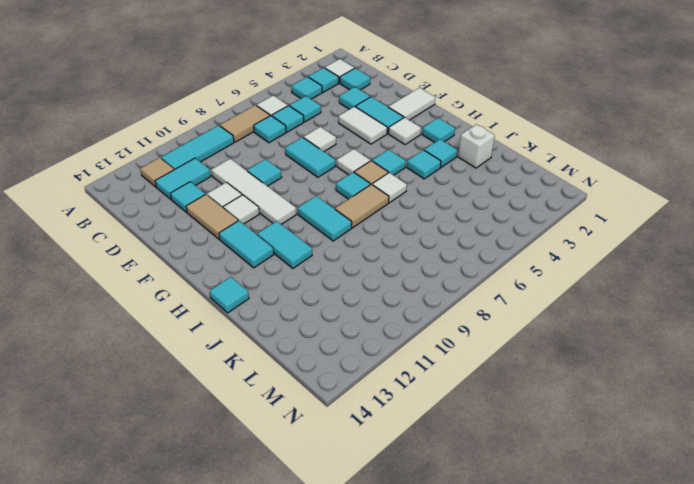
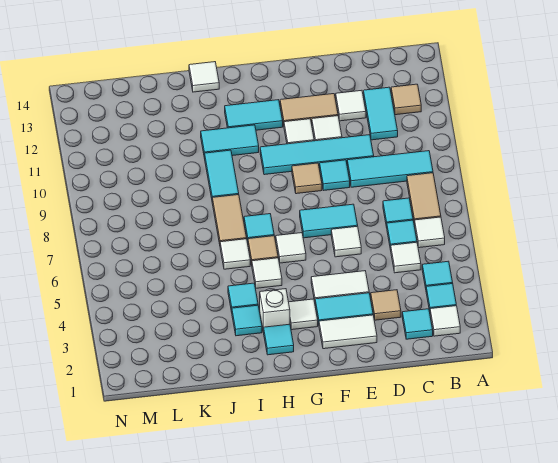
cyan tile B9:B11 level 1 -> cyan tile B9:D9 level 1
cyan tile C5 level 1 -> white tile C5 level 1
cyan tile D3 level 1 -> tan tile D3 level 1
white tile D10:G10 level 1 -> cyan tile D10:G10 level 1
cyan tile D12 level 1 -> white tile D12 level 1
white tile F1:F2 level 1 -> white tile E2:F2 level 1
none -> tan tile F9 level 1
cyan tile H5 level 1 -> white tile H5 level 1
cyan tile H9:I9 level 1 -> cyan tile I9:I10 level 1
cyan tile I14 level 1 -> white tile I14 level 1
white brick J2 level 1 -> white brick H3 level 1

